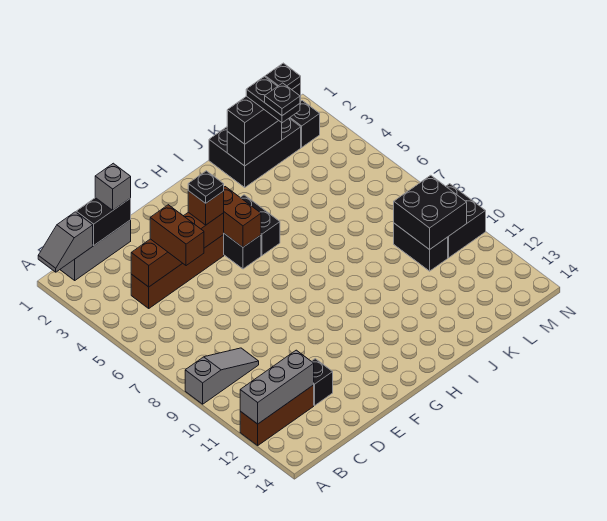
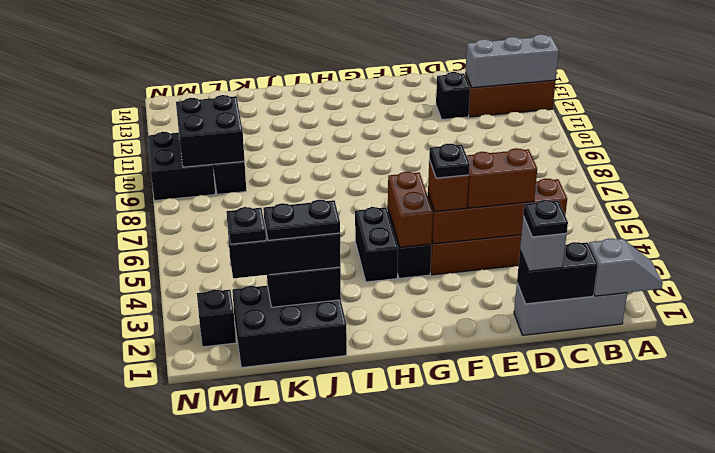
grey slope A9:C9 level 1 top A -> none
brown brick D4:D5 level 3 -> brown brick D4:E4 level 3
black plate K2:K3 level 4 -> black plate J2:K2 level 4
black plate K3 level 5 -> black plate D1 level 4

